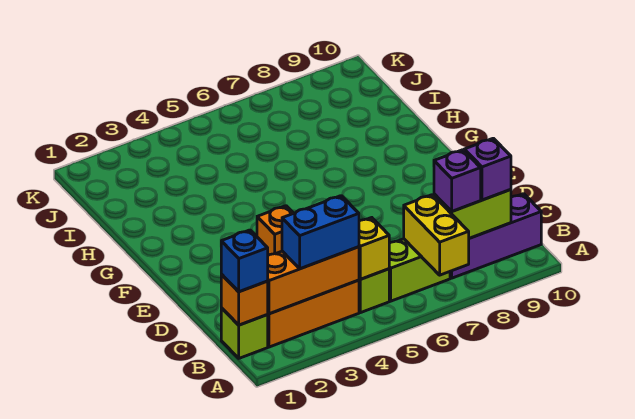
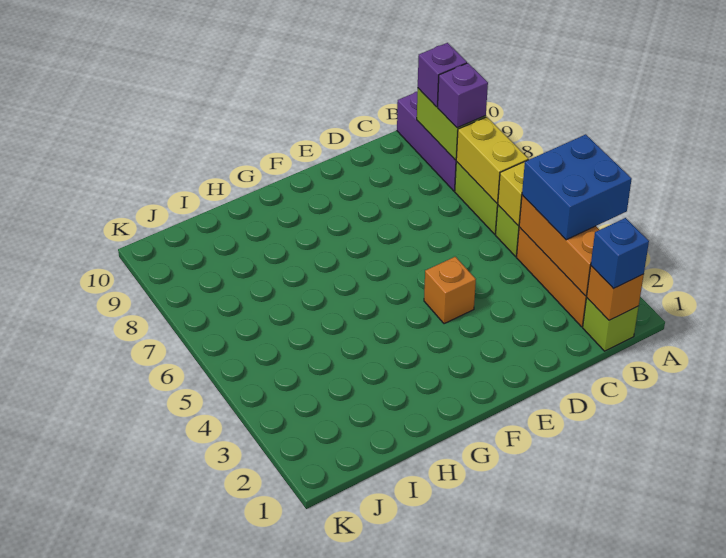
yellow brick A7:B7 level 2 -> yellow brick B6:B7 level 2
blue brick B3:B4 level 3 -> blue brick A3:B4 level 3

